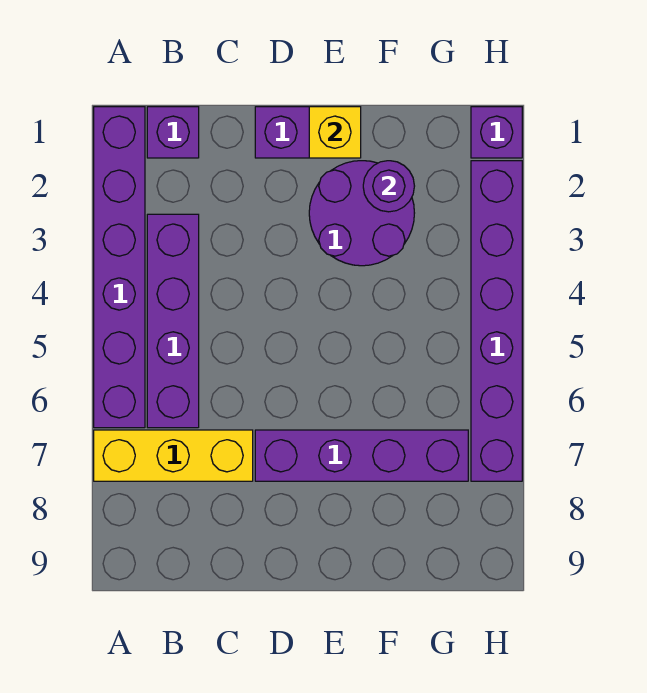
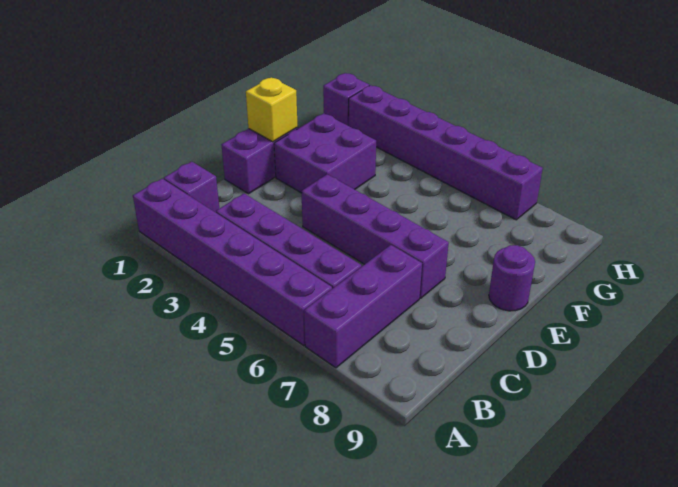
yellow brick A7:C7 level 1 -> purple brick A7:C7 level 1
purple brick D7:G7 level 1 -> purple brick D4:D7 level 1
purple round brick E2:F3 level 1 -> purple brick E2:F3 level 1
purple round brick F2 level 2 -> purple round brick E9 level 1

